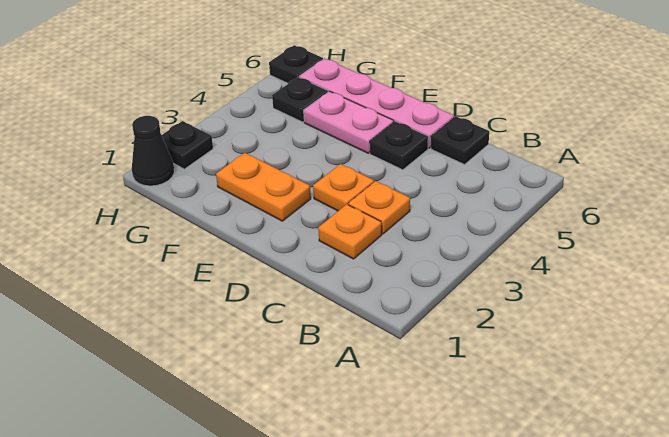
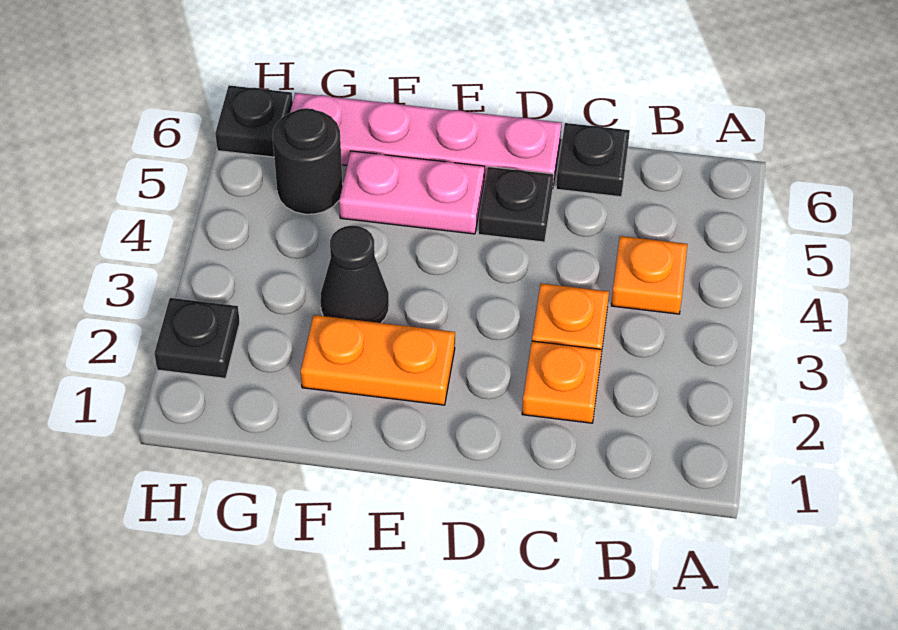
orange plate D3 level 1 -> orange plate B4 level 1
black plate G5 level 1 -> black round brick G5 level 1
black cone H1 level 1 -> black cone F3 level 1

